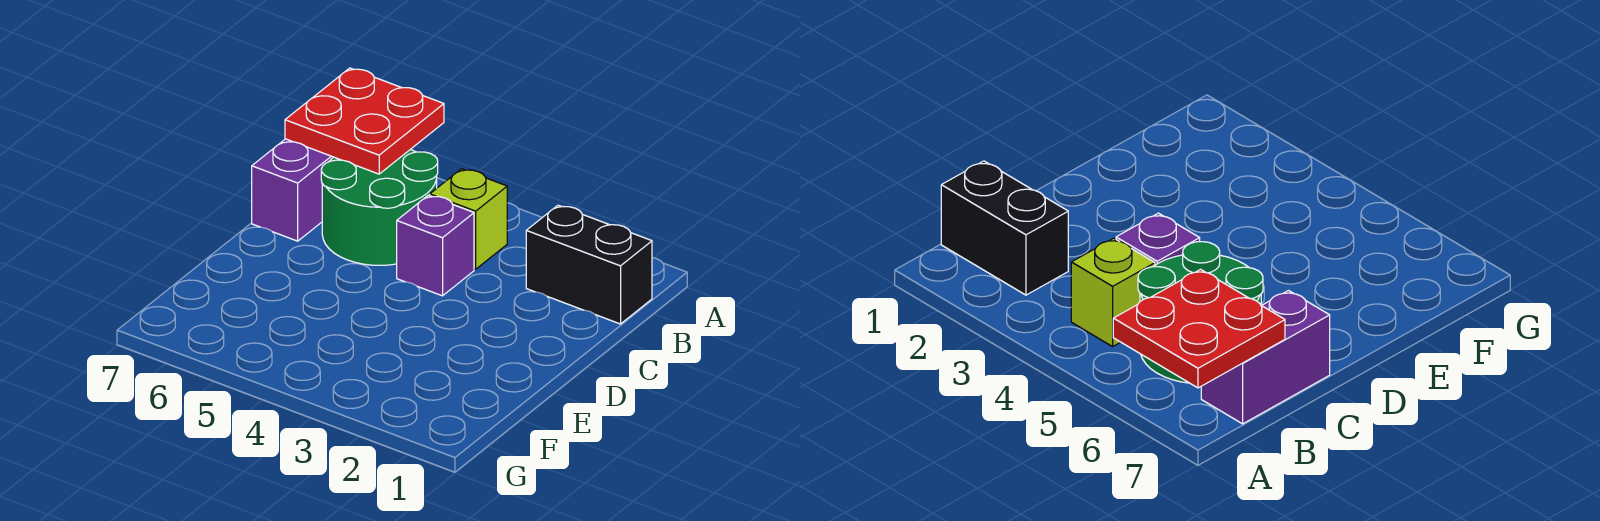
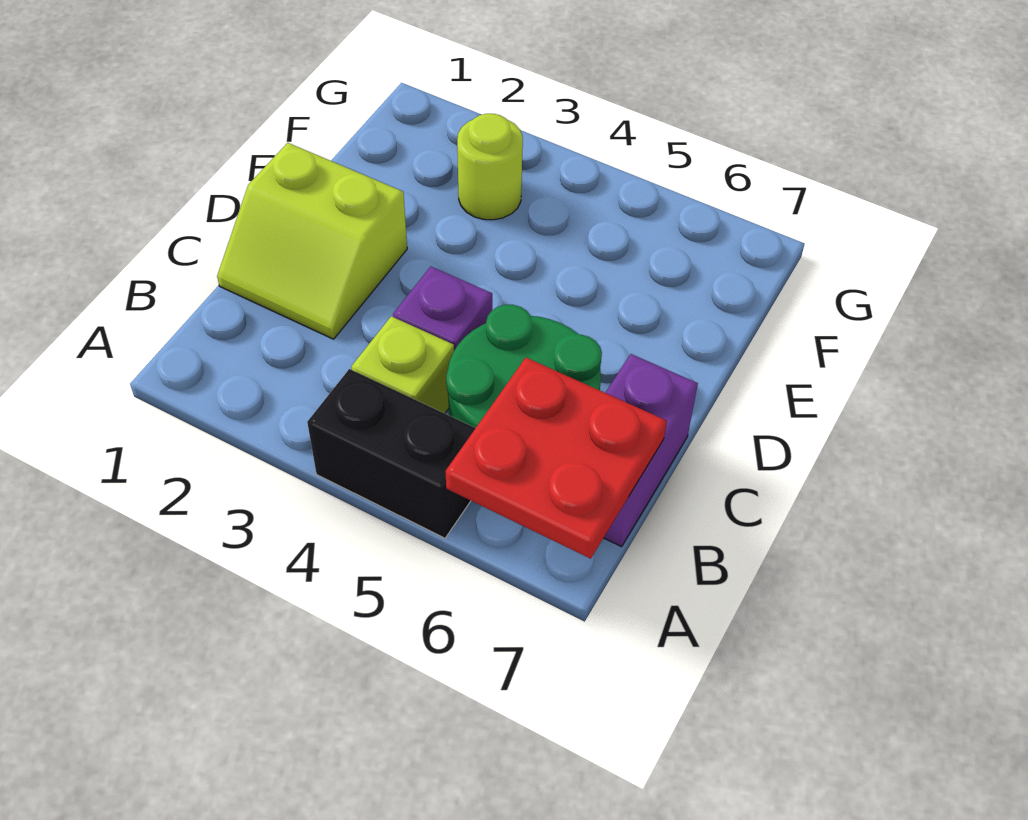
black brick B1:B2 level 1 -> black brick A4:A5 level 1
none -> lime slope C1:D2 level 1 top D
none -> lime round brick F3 level 1

